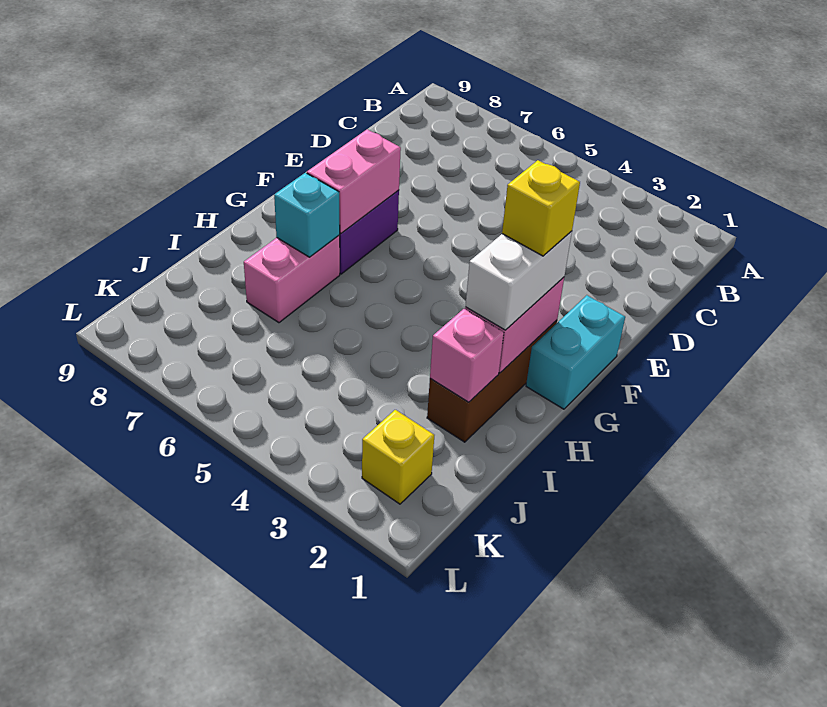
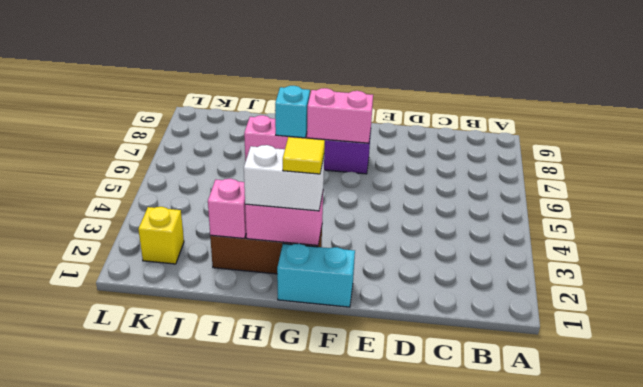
yellow brick G2 level 4 -> yellow tile G2 level 4

